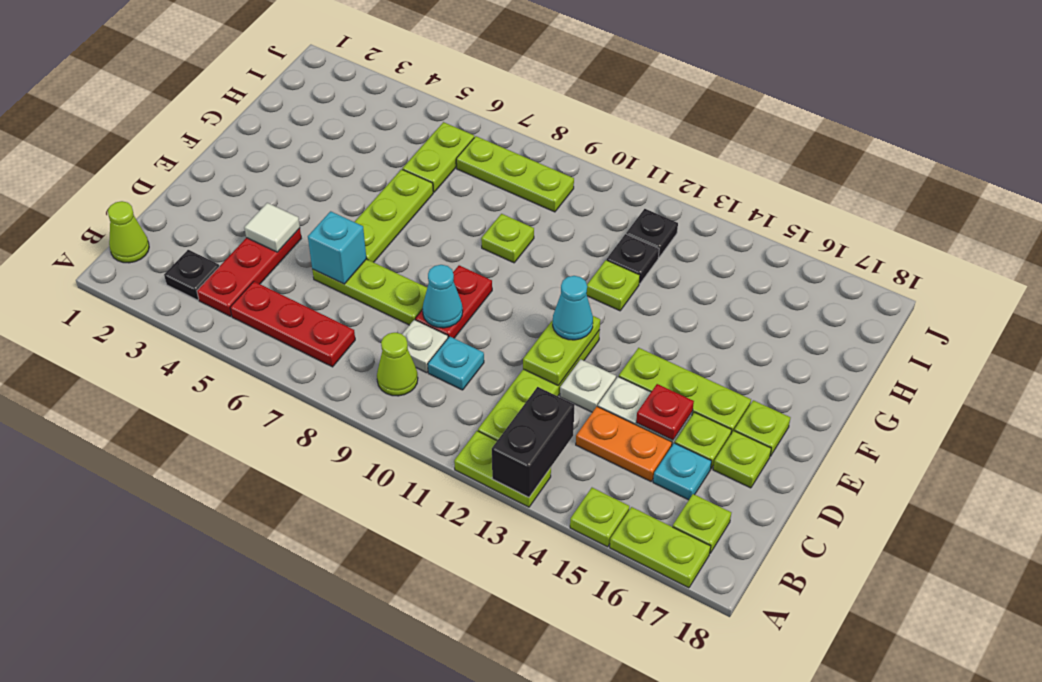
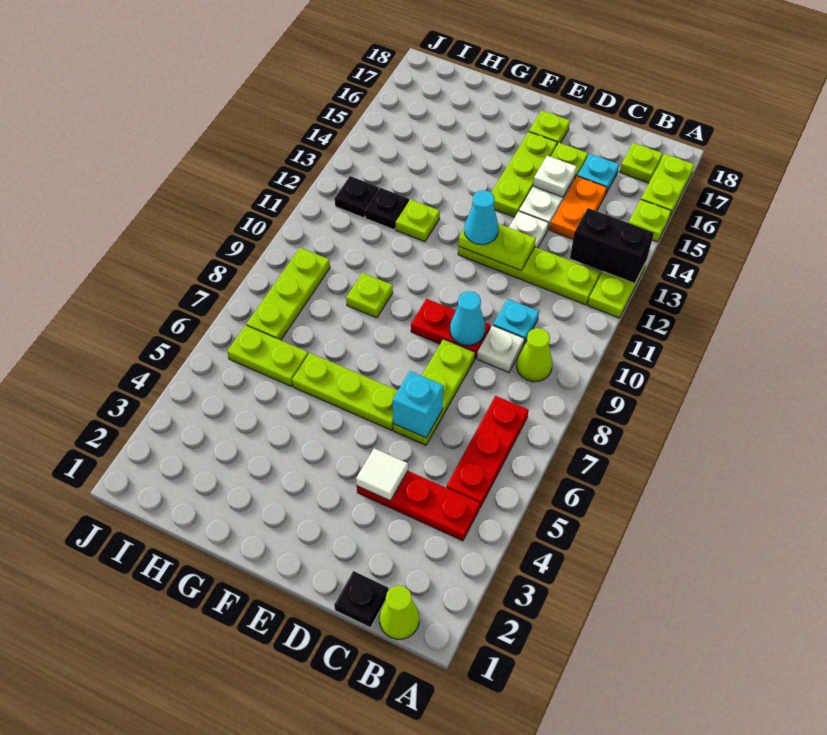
black plate B3 level 1 -> black plate C1 level 1
red plate D15 level 2 -> white plate D15 level 2
lime plate D17 level 1 -> none

